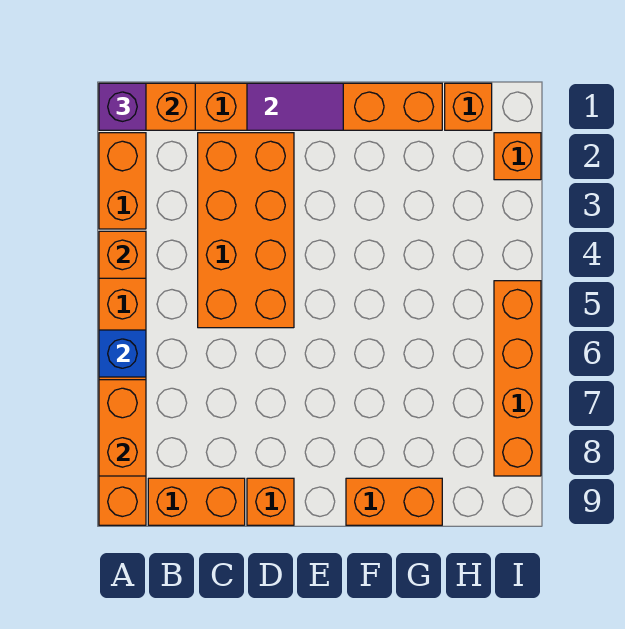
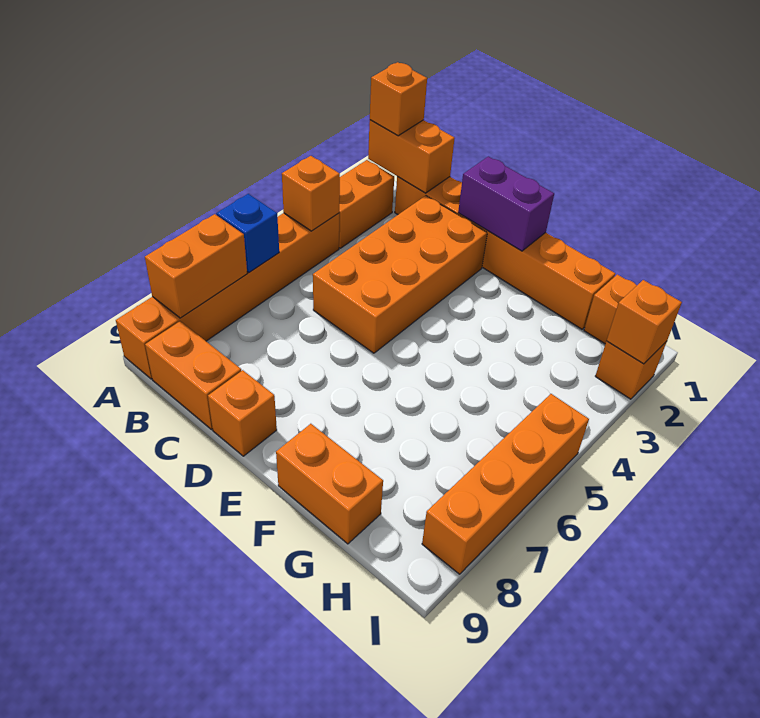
purple brick A1 level 3 -> orange brick A1 level 3
purple tile D1:E1 level 2 -> purple brick D1:E1 level 2
none -> orange brick I2 level 2

